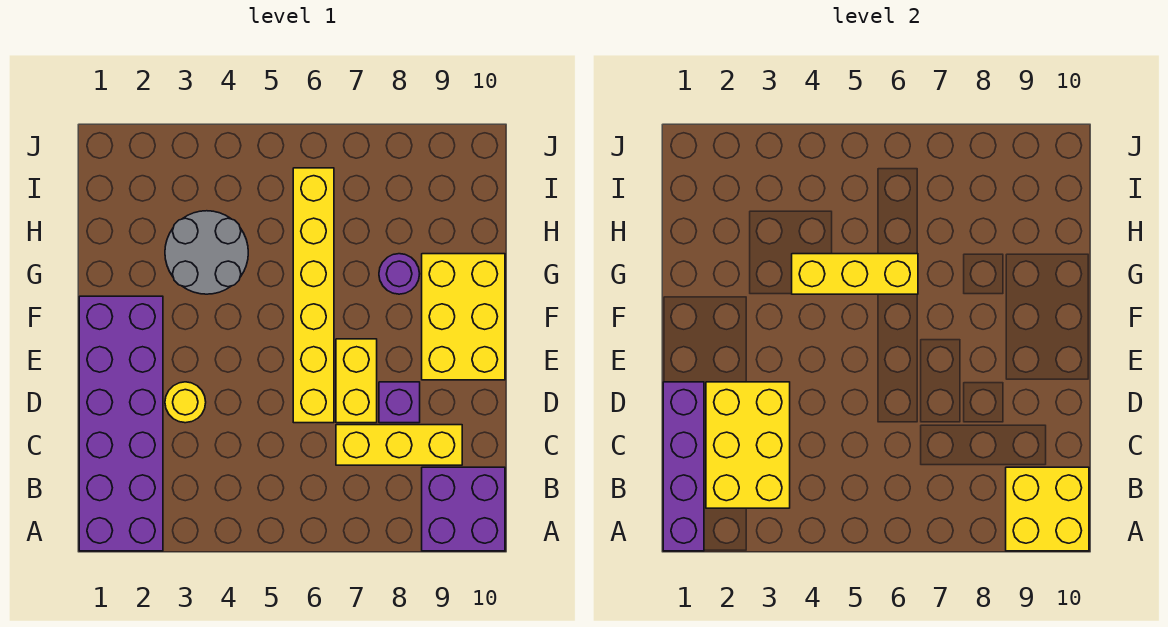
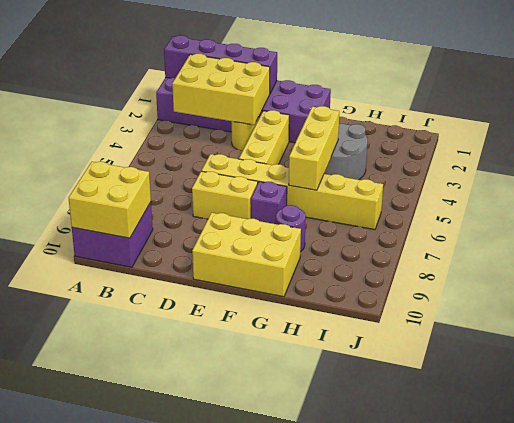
yellow brick C7:C9 level 1 -> yellow brick E3:E5 level 1
purple brick D8 level 1 -> purple brick F7 level 1

